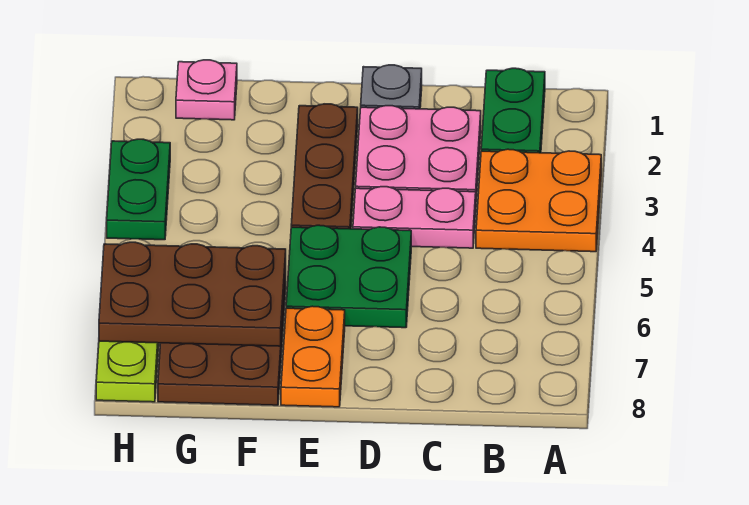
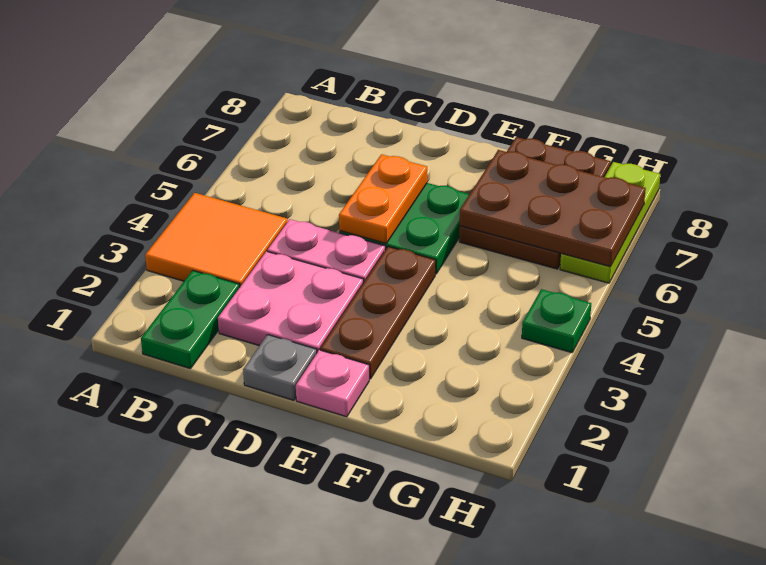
orange plate A3:B4 level 1 -> orange tile A3:B4 level 1
orange plate E7:E8 level 1 -> orange plate D5:D6 level 2
pink plate G1 level 1 -> pink plate E1 level 1
green plate H3:H4 level 1 -> green plate H4 level 1

